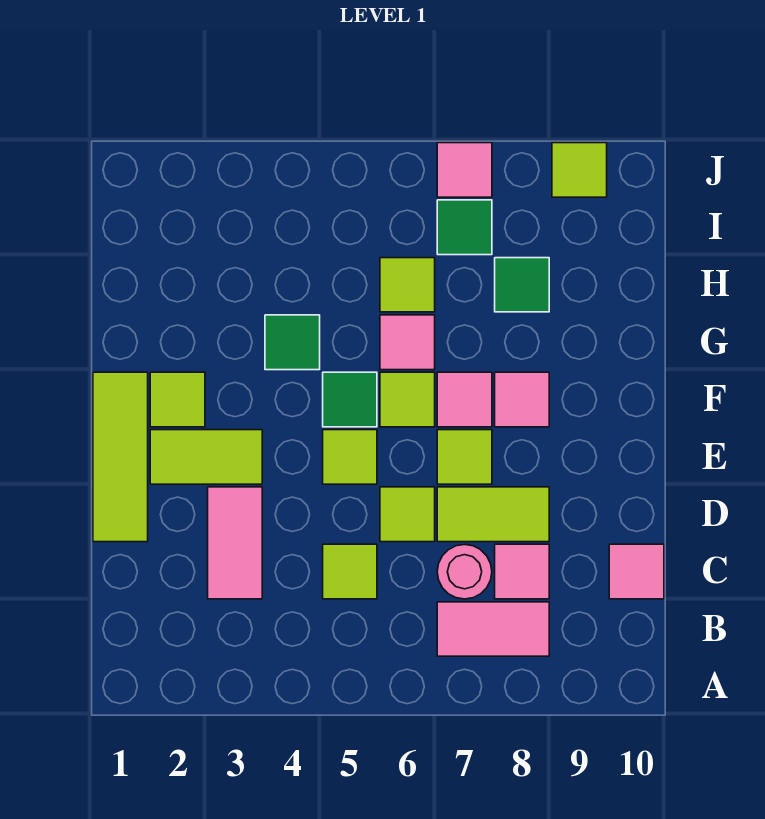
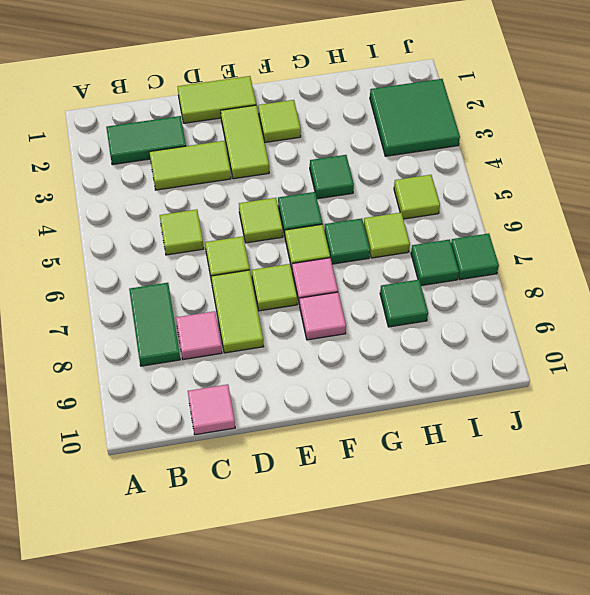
none -> green tile B2:C2 level 1
pink tile B7:B8 level 1 -> green tile B7:B8 level 1
pink tile C3:D3 level 1 -> lime tile C3:D3 level 1
pink round brick C7 level 1 -> none
lime tile D1:F1 level 1 -> lime tile D1:E1 level 1
pink tile G6 level 1 -> green tile G6 level 1
none -> green tile I2:J3 level 1
pink tile J7 level 1 -> green tile J7 level 1
lime tile J9 level 1 -> lime tile I5 level 1

